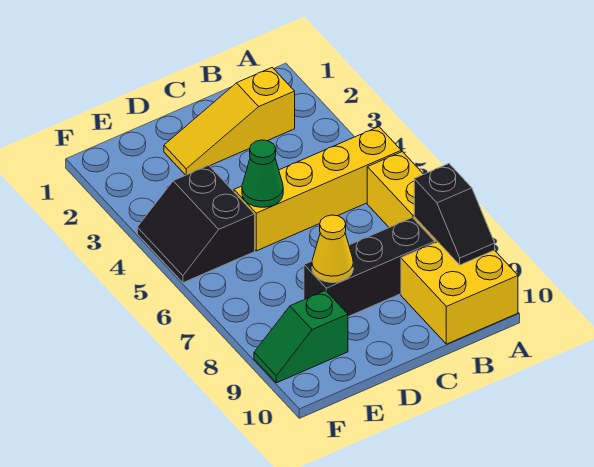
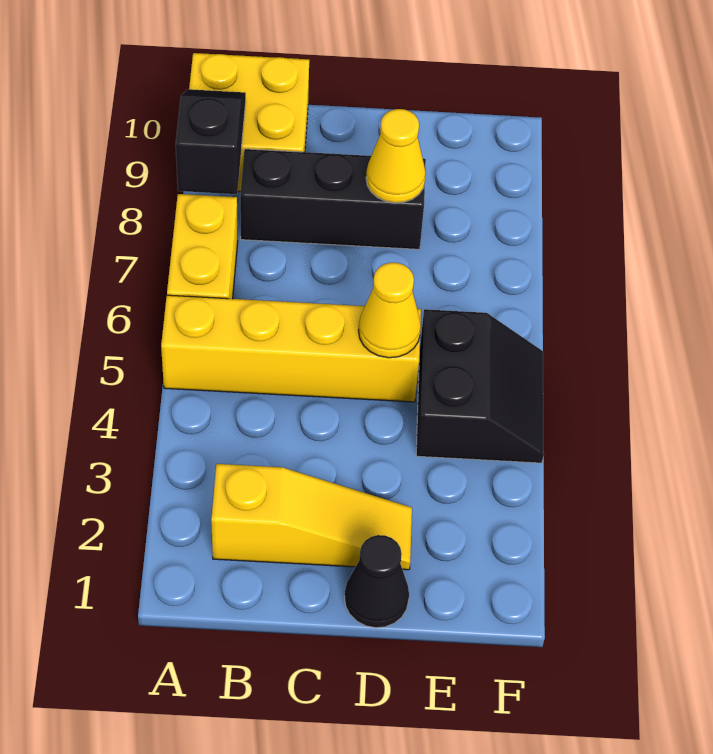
none -> black cone D1 level 1
green cone D5 level 2 -> yellow cone D5 level 2
green slope E9:F9 level 1 top E -> none

